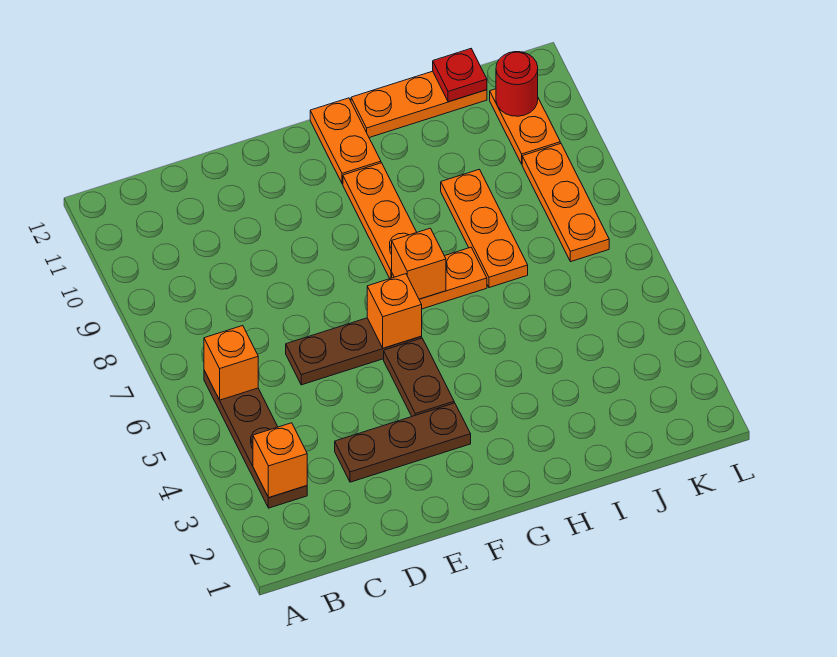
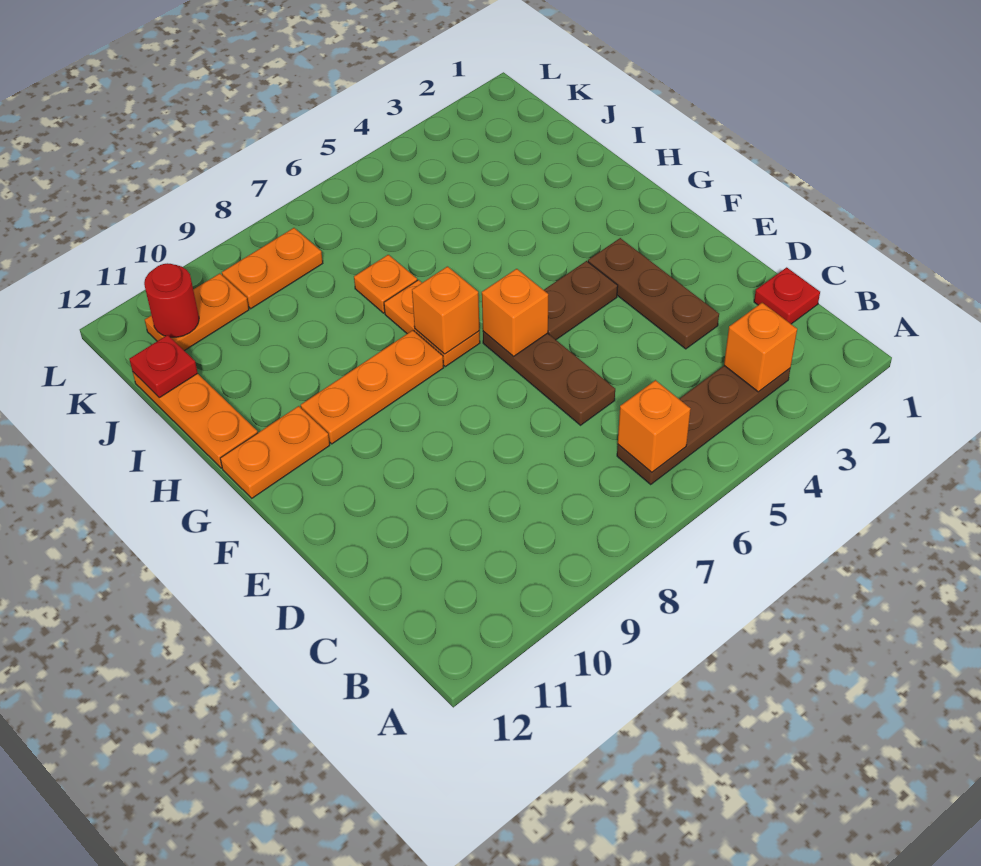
none -> red plate C1 level 1
orange plate I7:I9 level 1 -> orange plate I7 level 1
orange plate K7:K9 level 1 -> orange plate K8:K9 level 1

